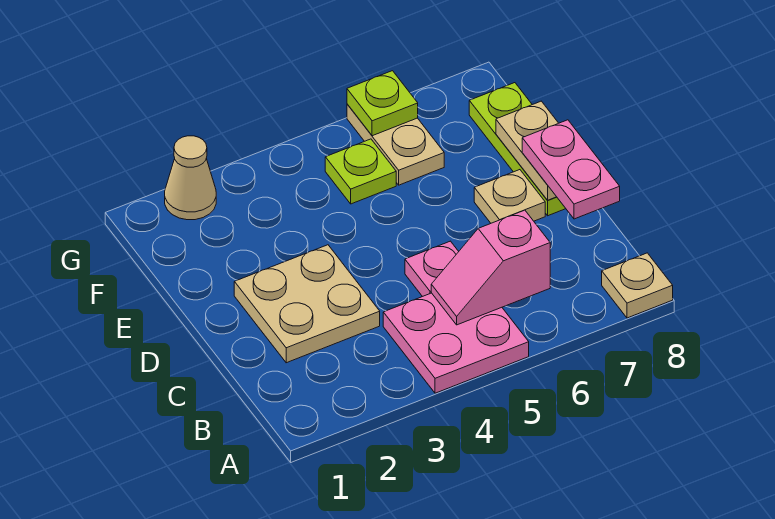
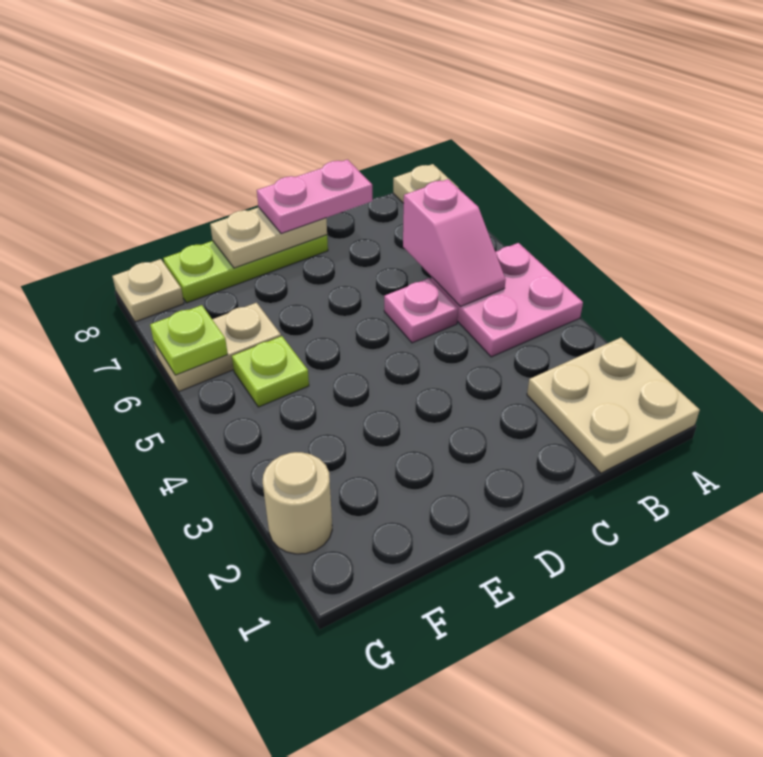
tan plate C2:D3 level 1 -> tan plate A1:B2 level 1
tan plate D7 level 1 -> tan plate G8 level 1
tan cone G2 level 1 -> tan round brick G2 level 1

